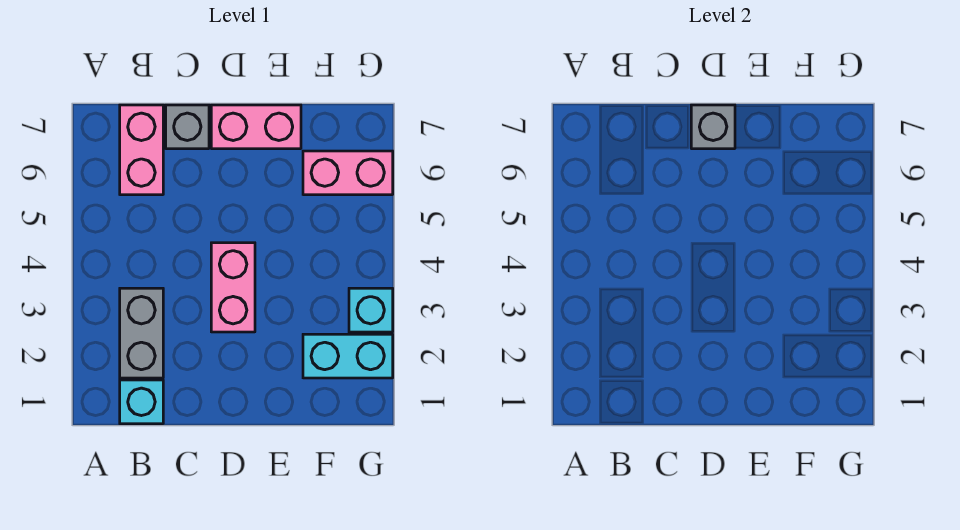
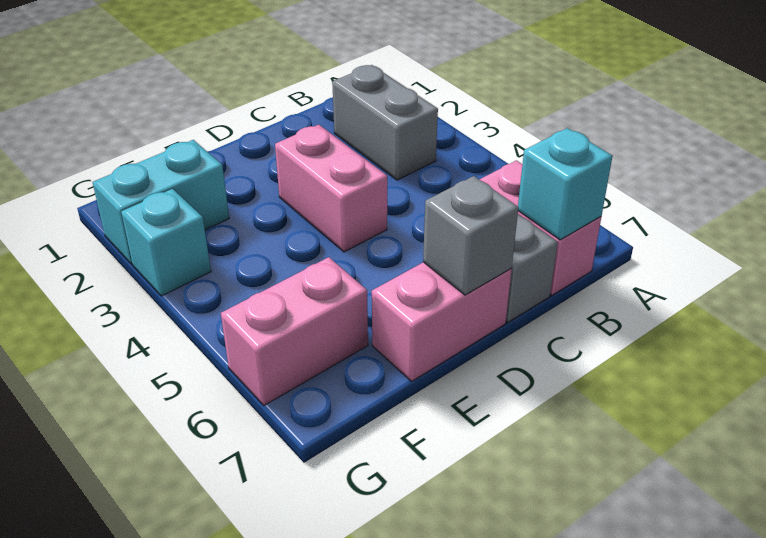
cyan brick B1 level 1 -> cyan brick B7 level 2

